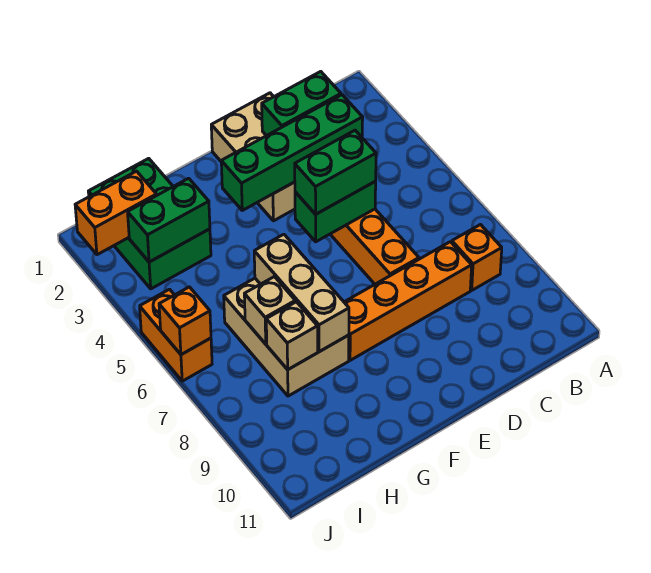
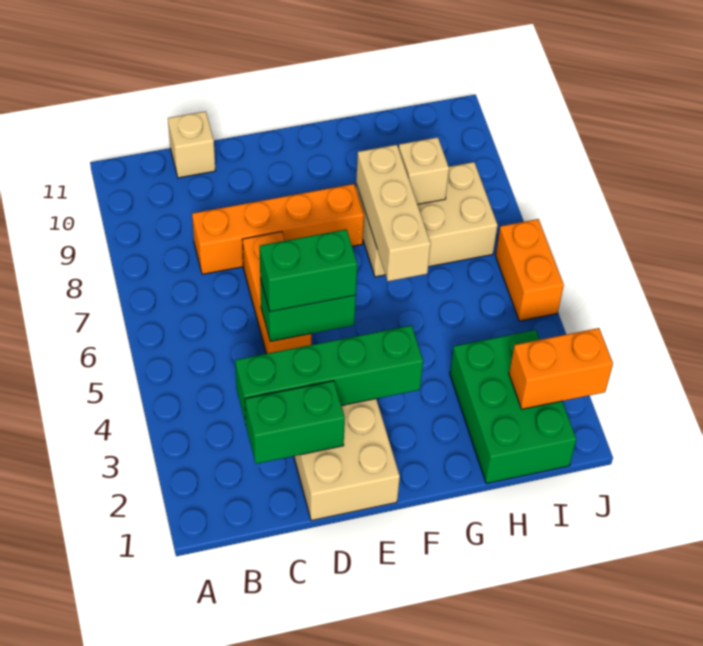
orange brick B8 level 1 -> none
tan brick G6:H8 level 1 -> tan brick G7:I8 level 1
green brick H3:I3 level 2 -> none
tan brick H7 level 2 -> tan brick C11 level 1
orange brick J6 level 2 -> none

